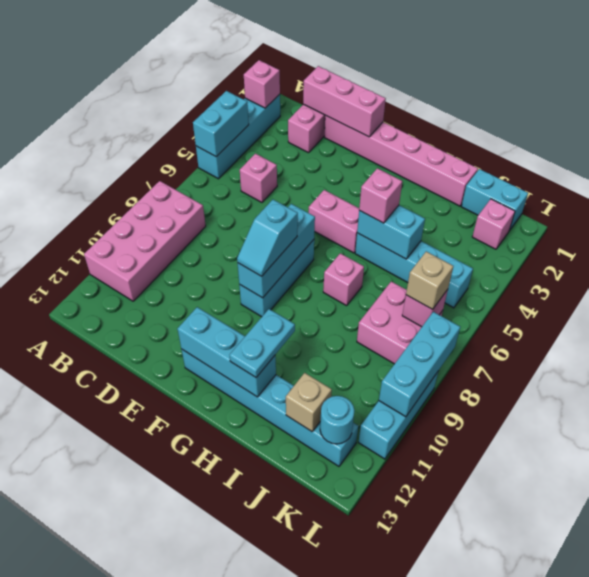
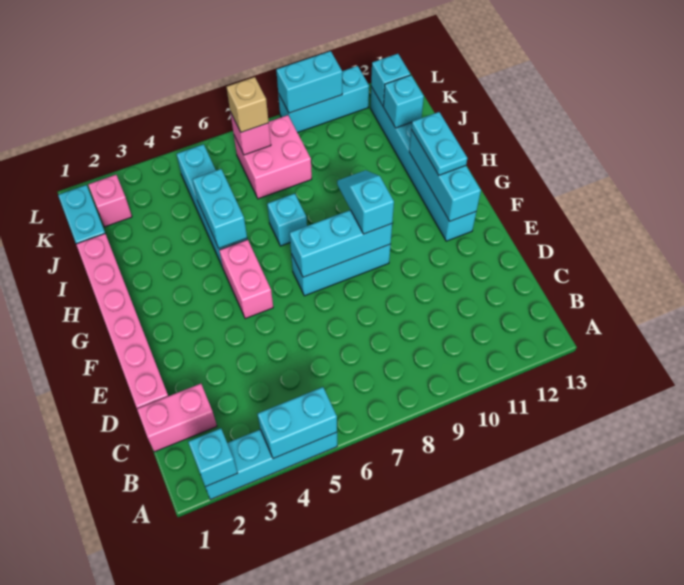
pink brick A2 level 2 -> cyan brick A2 level 2
pink brick A8:B11 level 1 -> none
pink brick C1:E1 level 2 -> none
pink brick C5 level 1 -> none
cyan slope F8:F9 level 3 top 8 -> cyan slope F9:G9 level 3 top F
pink brick H5 level 3 -> none
pink brick H7 level 1 -> cyan brick H7 level 1
cyan plate H11:H12 level 3 -> cyan plate G12:H12 level 3
tan brick J12 level 2 -> cyan brick J12 level 2
cyan round brick K12 level 2 -> cyan brick K12 level 2
cyan brick L8:L10 level 2 -> cyan brick L9:L10 level 2

